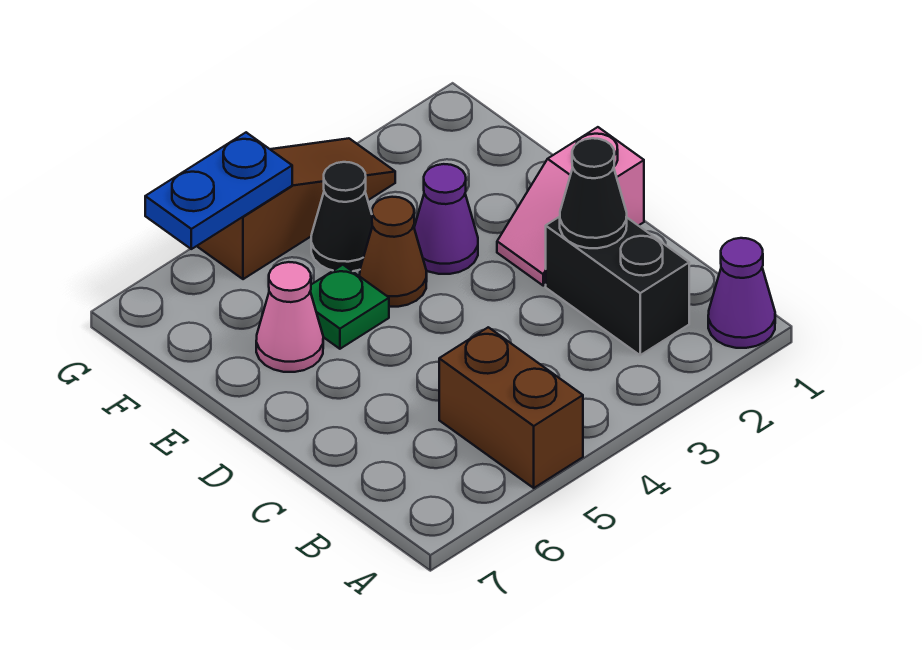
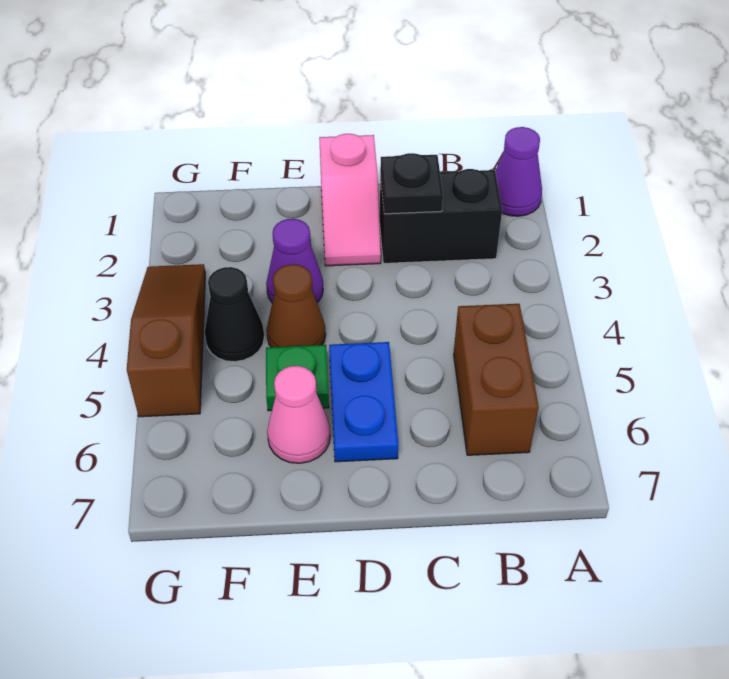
brown brick A5:B5 level 1 -> brown brick B5:B6 level 1
black cone C2 level 2 -> black plate C2 level 2
blue plate G5:G6 level 2 -> blue plate D5:D6 level 1

